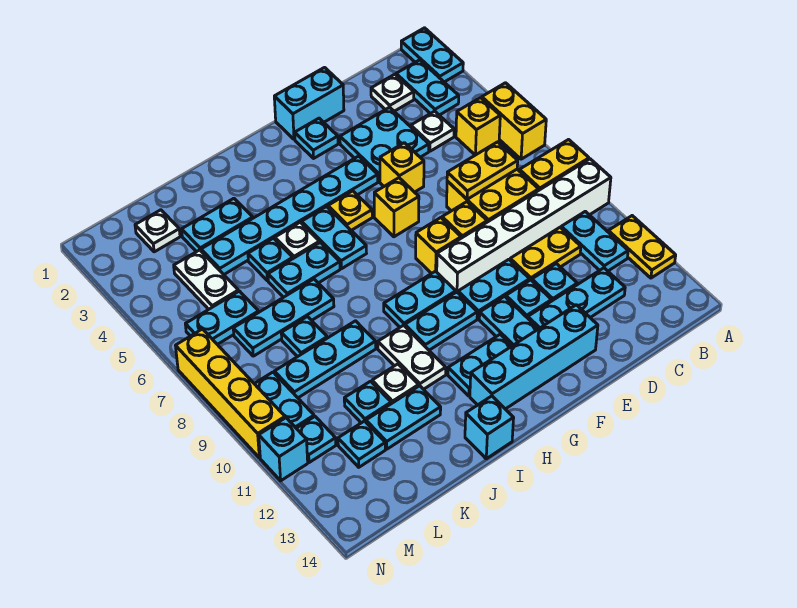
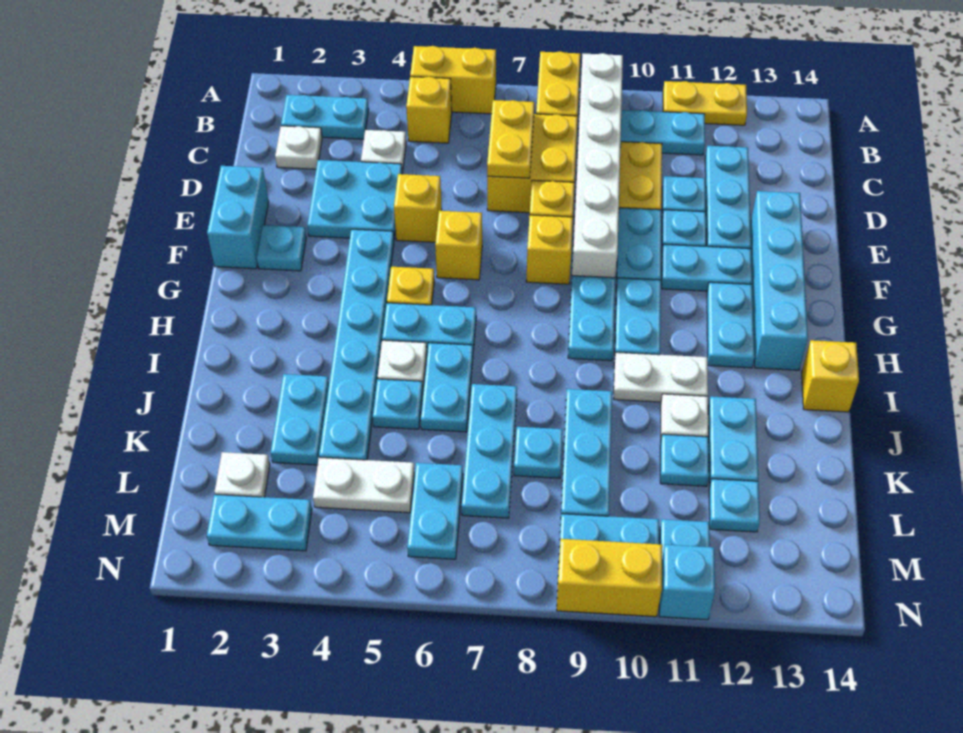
cyan plate A1:A2 level 1 -> cyan plate M2:M3 level 1
cyan brick I14 level 1 -> yellow brick I14 level 1
yellow brick N7:N10 level 1 -> yellow brick N9:N10 level 1

